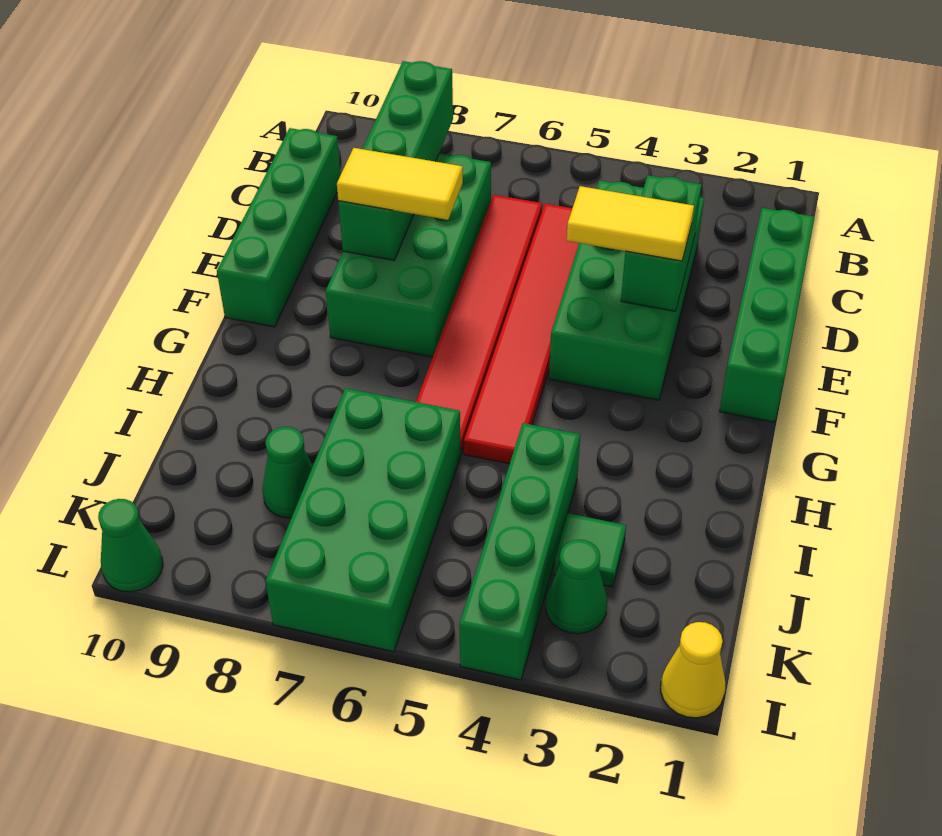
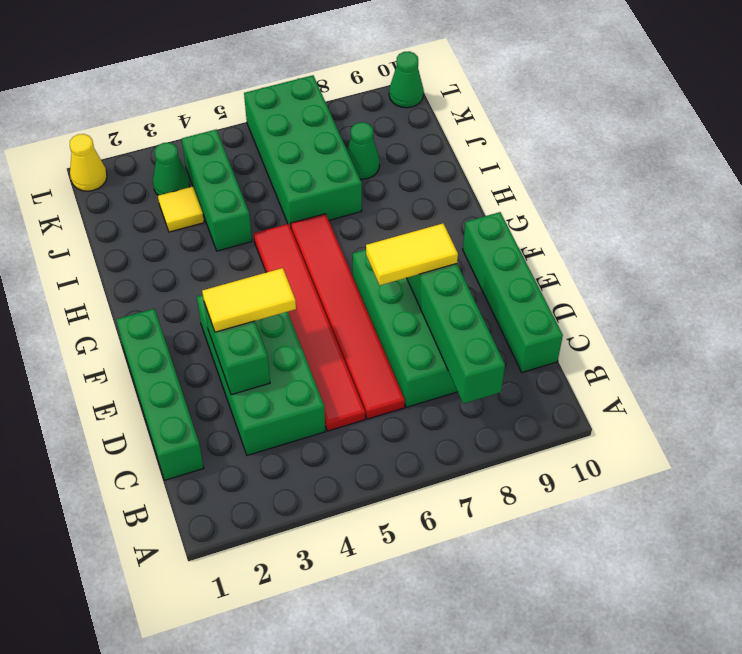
green brick I4:L4 level 1 -> green brick I4:K4 level 1
green tile J3 level 1 -> yellow tile J3 level 1

